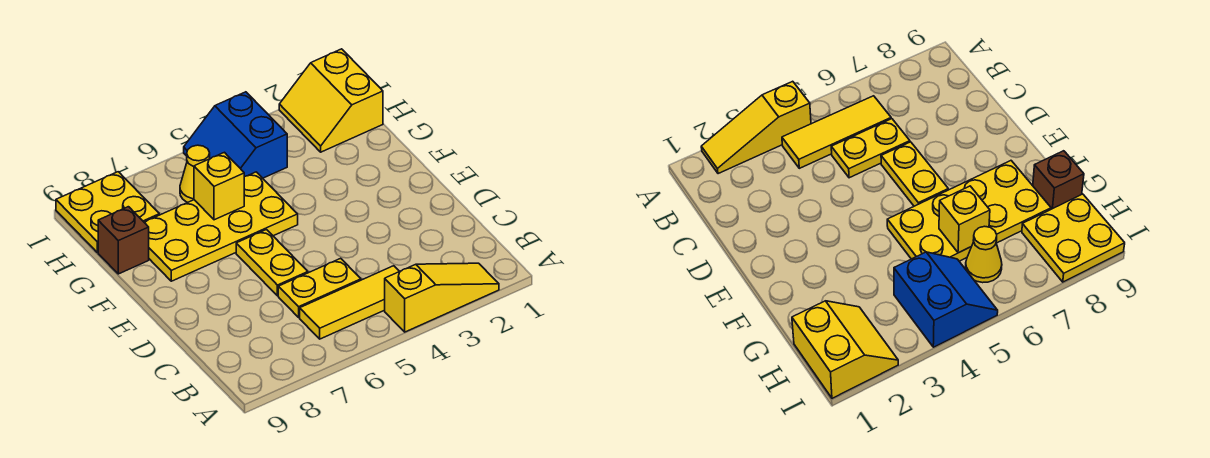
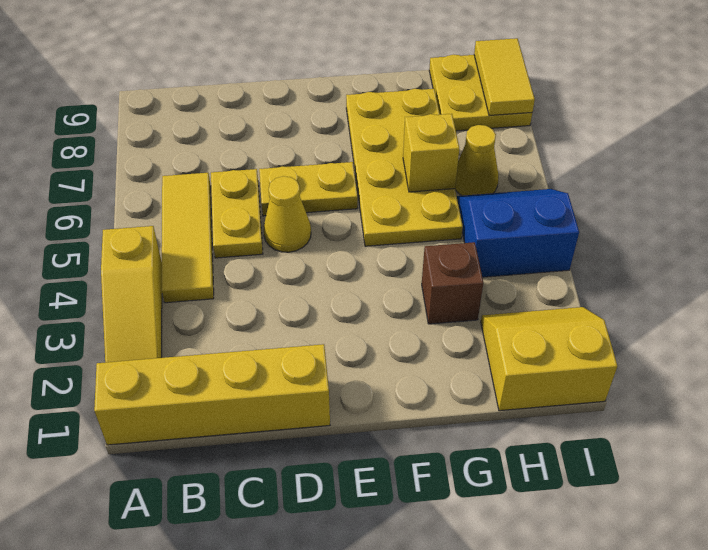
none -> yellow brick A1:D1 level 1
none -> yellow cone D5 level 1
brown brick G9 level 1 -> brown brick G3 level 1
none -> yellow tile I8:I9 level 2

